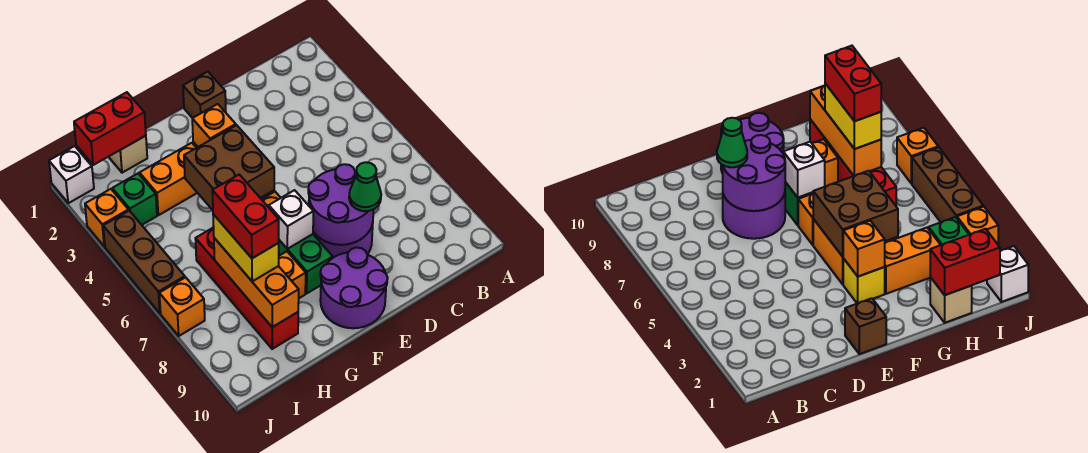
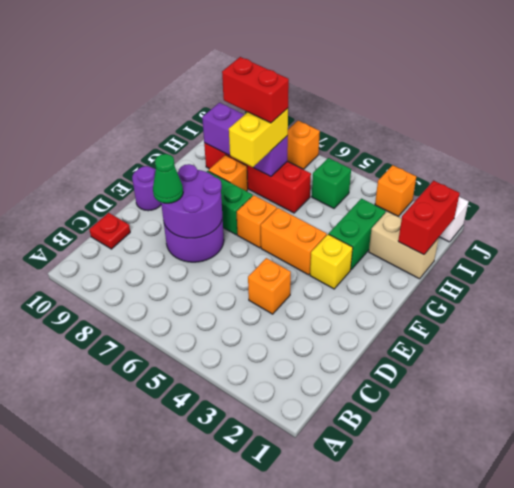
none -> red plate C10 level 1
brown brick E1 level 1 -> none
purple round brick E9:F10 level 1 -> purple round brick E10 level 1
orange brick F3 level 2 -> orange brick D4 level 1
brown brick F4:G5 level 2 -> none
white brick F7 level 2 -> none
orange brick G3:H3 level 1 -> green brick G3:H3 level 1
tan brick H1 level 1 -> tan brick H1:H2 level 1
orange brick H7:H9 level 2 -> purple brick H7:H9 level 2
yellow brick H7:H8 level 3 -> yellow brick G7:H7 level 3
green brick I3 level 1 -> green brick I5 level 1
brown brick J4:J6 level 1 -> none

